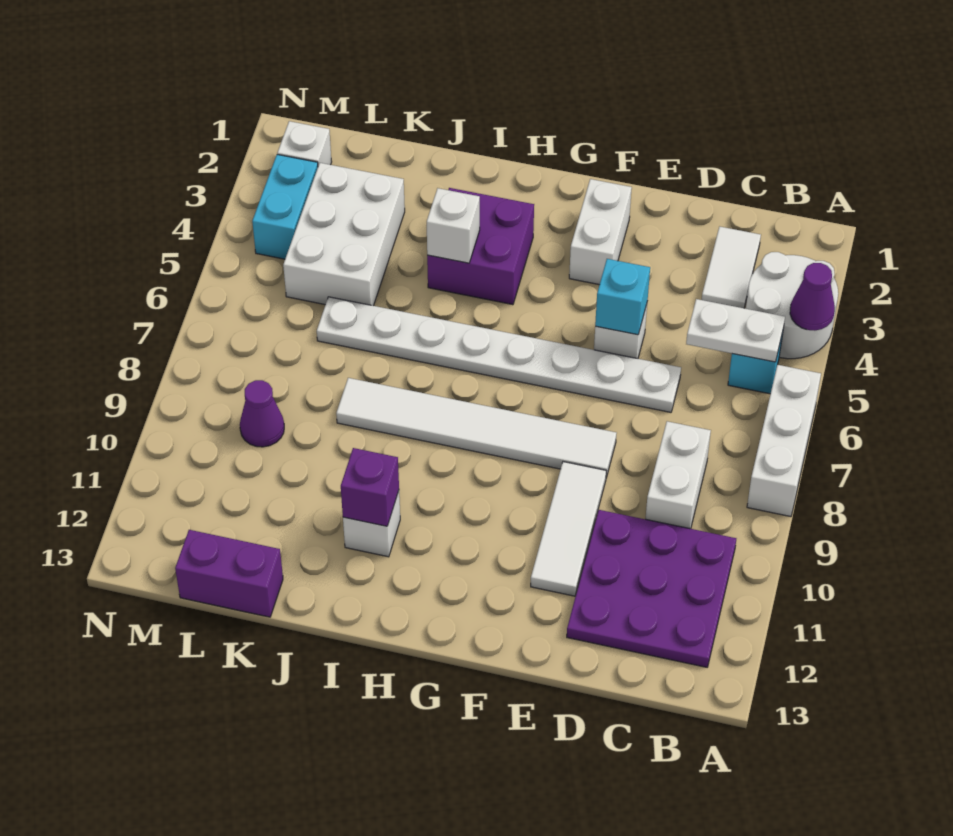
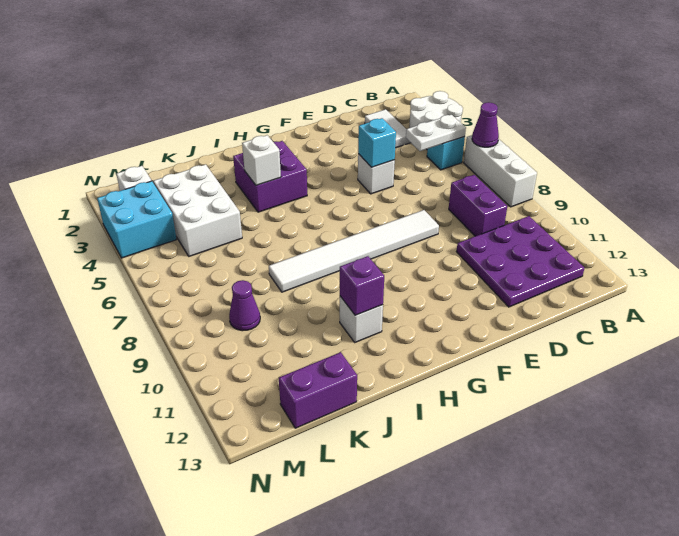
purple cone A4 level 2 -> purple cone A6 level 2
white brick C8:C9 level 1 -> purple brick C8:C9 level 1
white plate D6:K6 level 1 -> none
white tile E9:E11 level 1 -> none
white brick F2:F3 level 1 -> none
cyan brick M3:M4 level 1 -> cyan brick M3:N4 level 1

